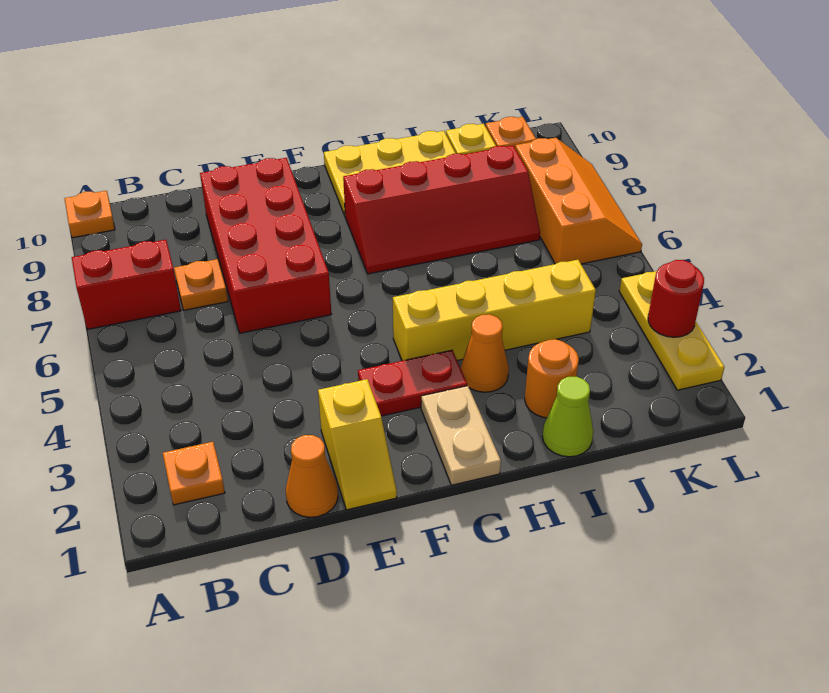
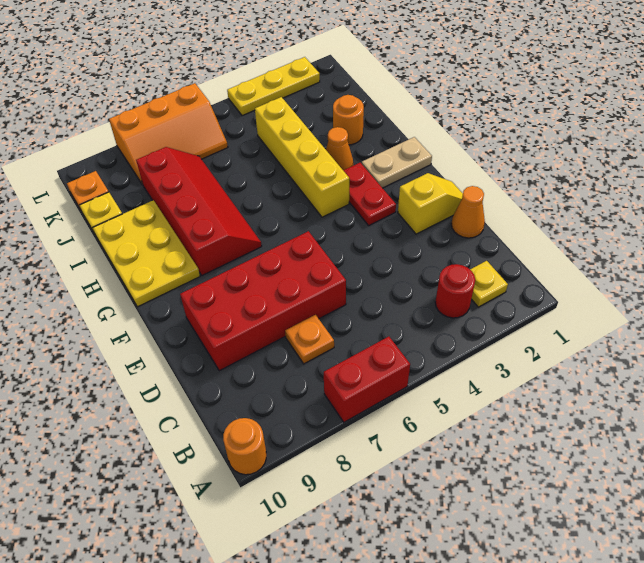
red brick A7:B7 level 1 -> red brick A6:A7 level 1
orange plate A10 level 1 -> orange round brick A10 level 1
orange plate B2 level 1 -> yellow plate B2 level 1
lime cone I1 level 1 -> none
orange slope K6:L8 level 1 top K -> orange slope K6:L8 level 1 top L
red round brick L3 level 2 -> red round brick B3 level 1

